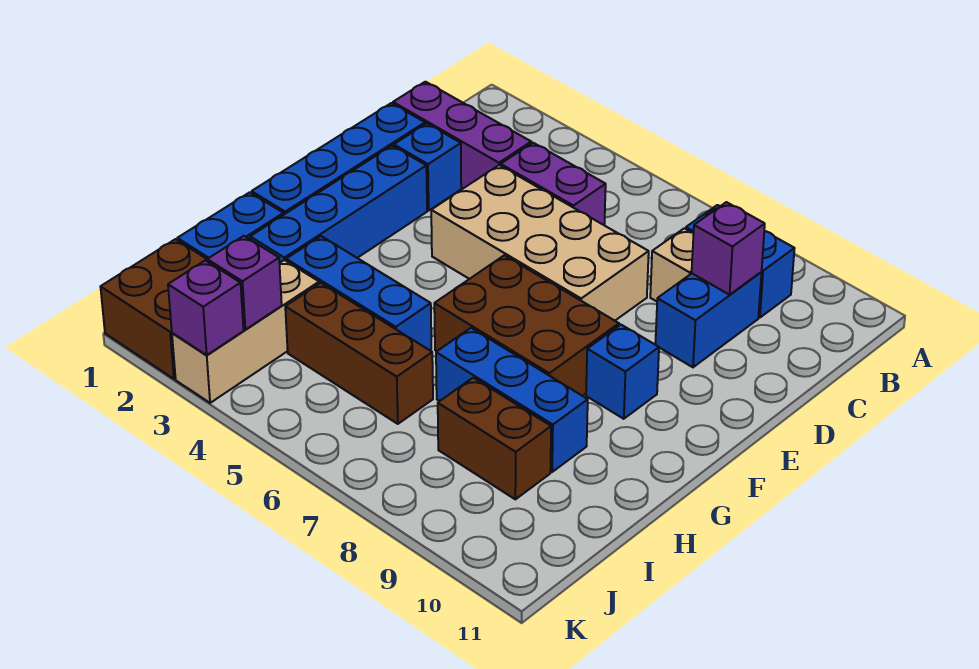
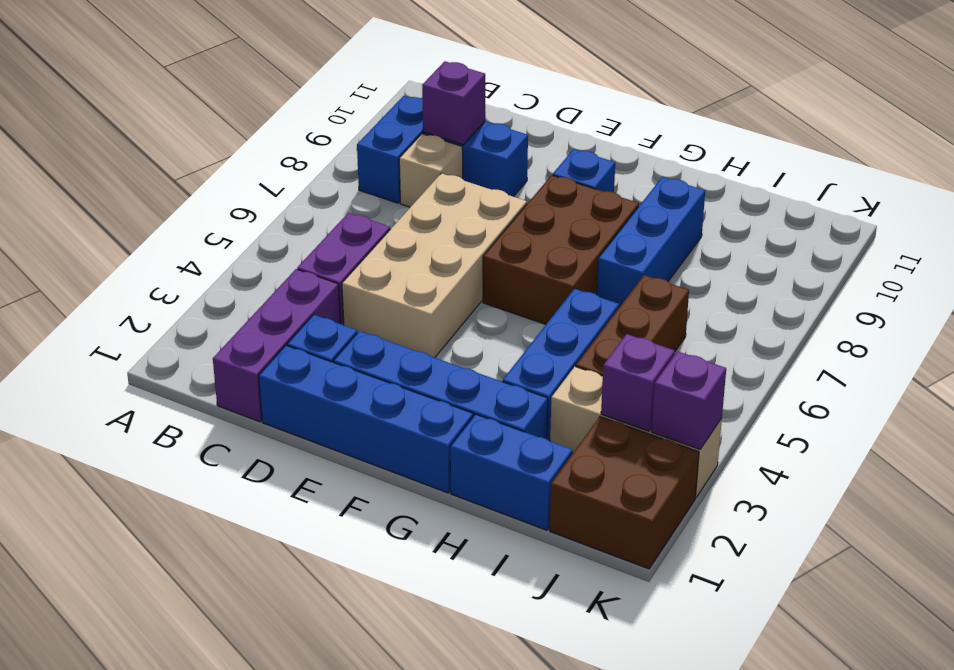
brown brick I8:I9 level 1 -> none

